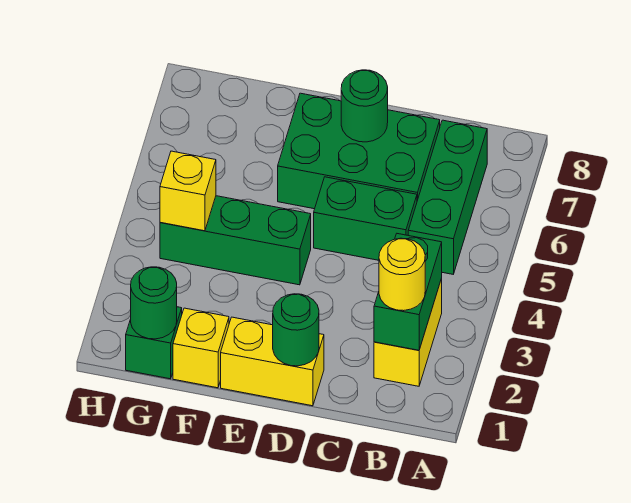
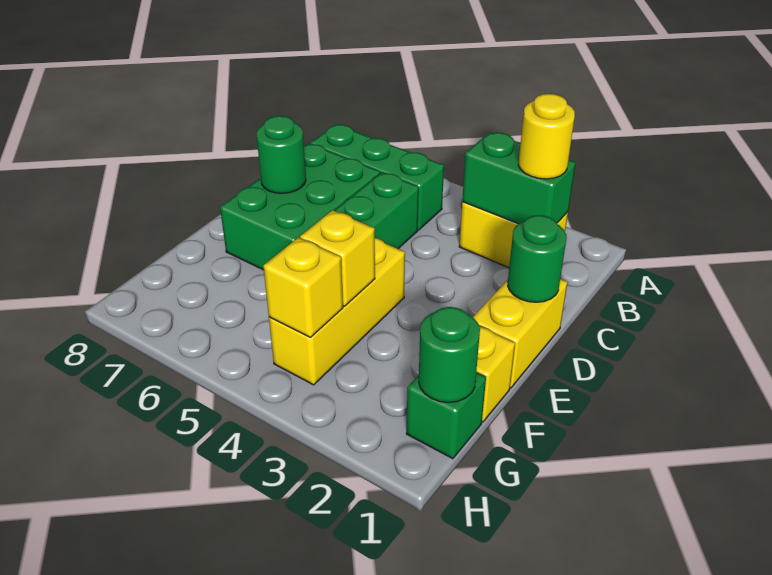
green brick E4:G4 level 1 -> yellow brick E4:G4 level 1
none -> yellow brick F4 level 2

